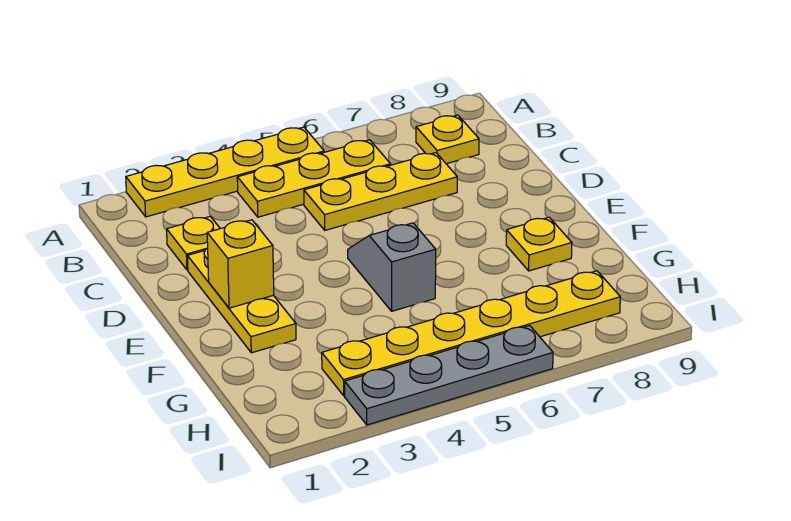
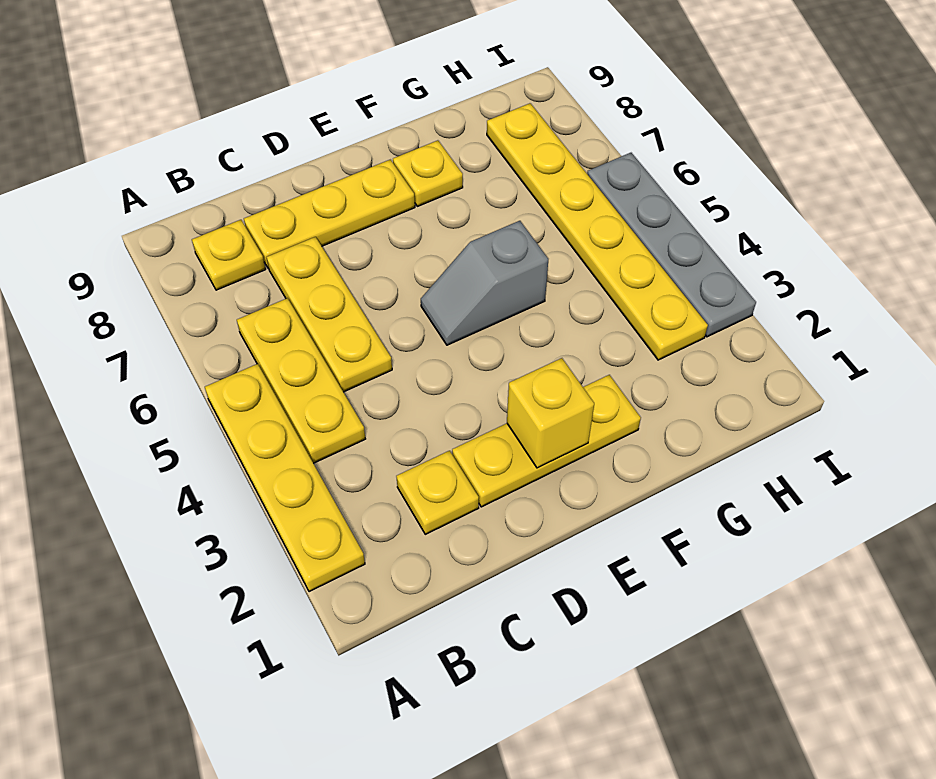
none -> yellow plate C8:E8 level 1

